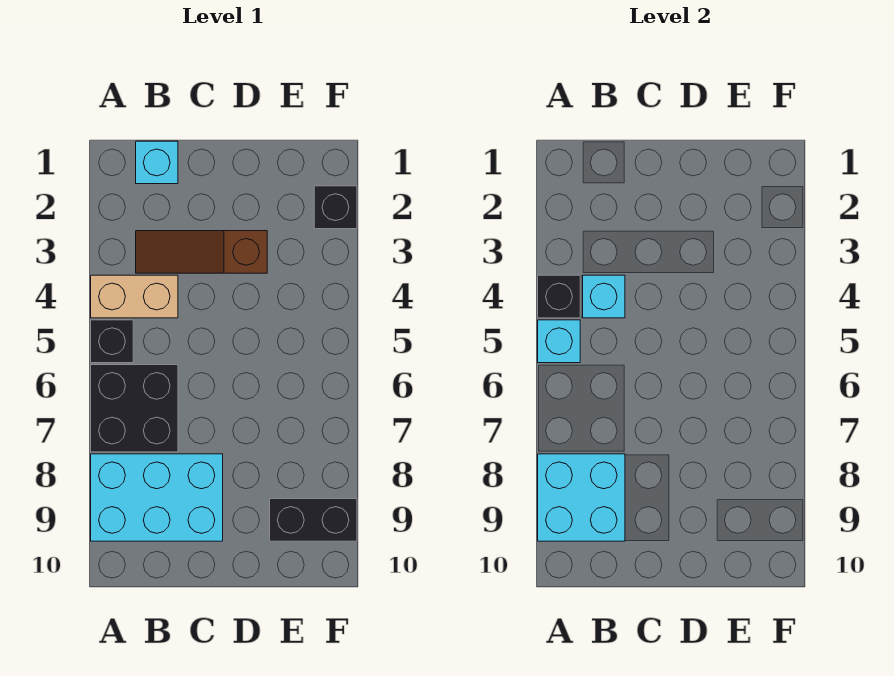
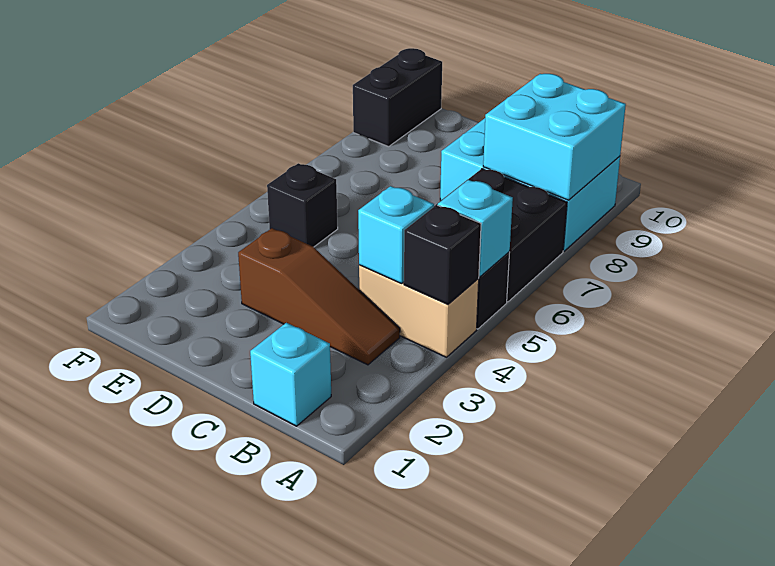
black brick E9:F9 level 1 -> black brick F9:F10 level 1
black brick F2 level 1 -> black brick E5 level 1

